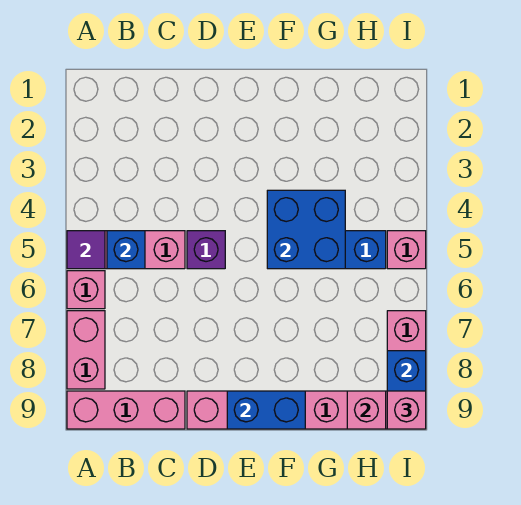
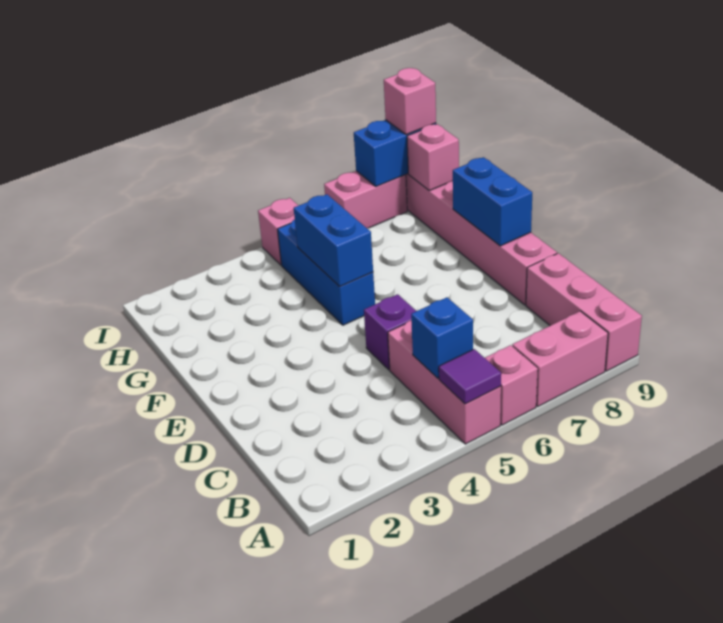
blue brick F4:G5 level 2 -> blue brick F5:G5 level 2

